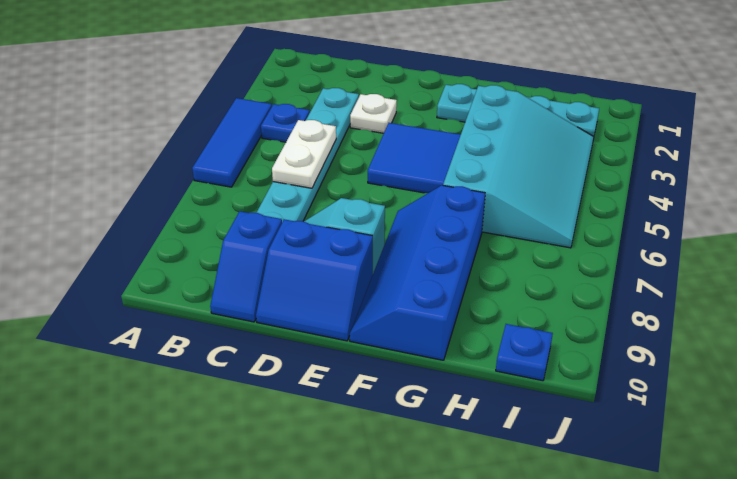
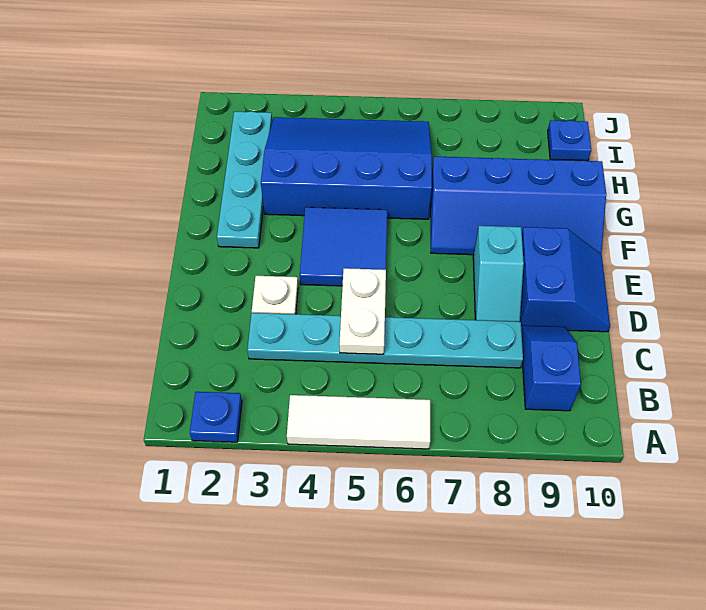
blue tile A4:A6 level 1 -> white tile A4:A6 level 1
blue plate B4 level 1 -> blue plate A2 level 1
white plate C5:C6 level 2 -> white plate C5:D5 level 2
blue slope C9:C10 level 1 top 9 -> blue slope B9:C9 level 1 top B
cyan slope G3:I6 level 1 top G -> blue slope G3:I6 level 1 top G

